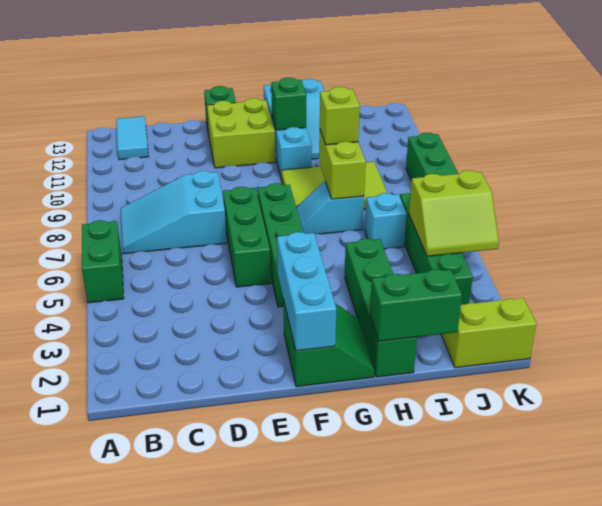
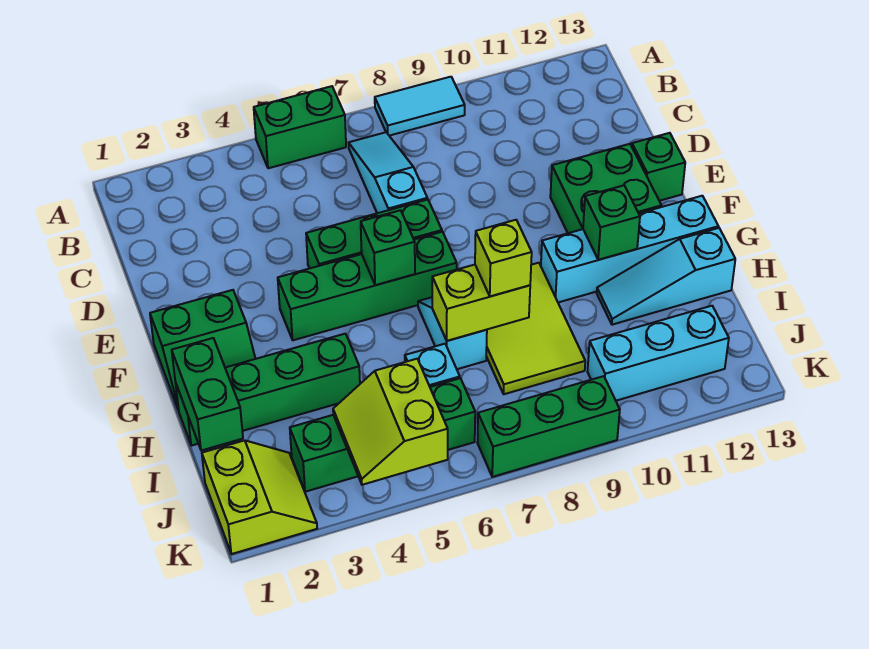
cyan slope B7:D8 level 1 top D -> cyan slope B7:D7 level 1 top D
cyan tile B12:B13 level 1 -> cyan tile A8:A9 level 1
lime brick E11:F12 level 1 -> green brick E11:F12 level 1
cyan brick F1:F3 level 2 -> cyan brick J10:J12 level 1
none -> green brick F6 level 2

